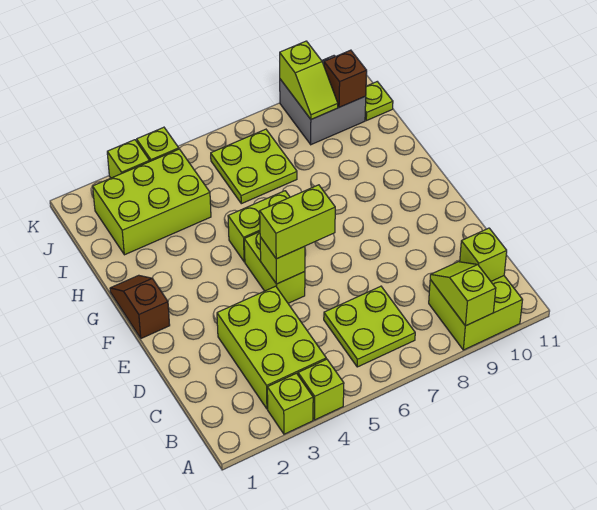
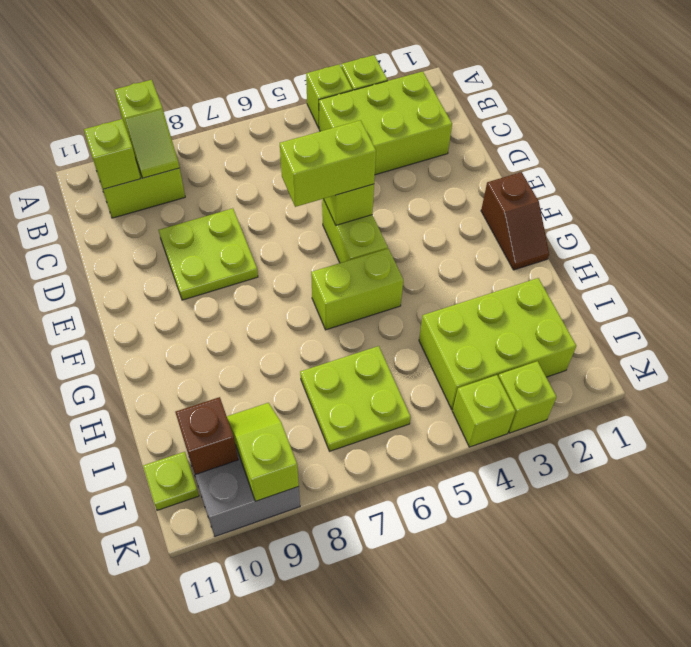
lime brick B3:D4 level 1 -> lime brick B2:C4 level 1
lime plate B6:C7 level 1 -> lime plate D8:E9 level 1

